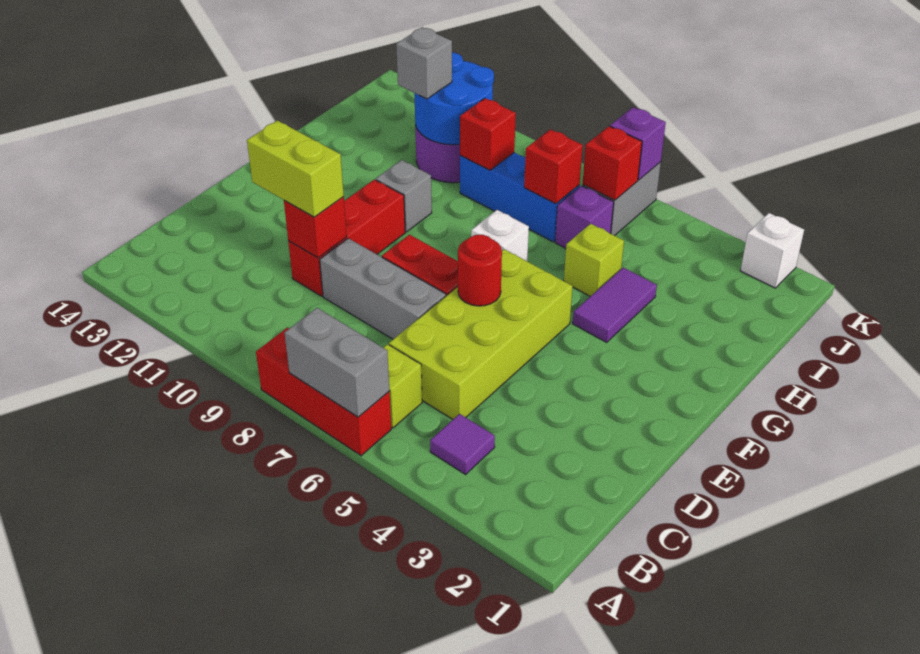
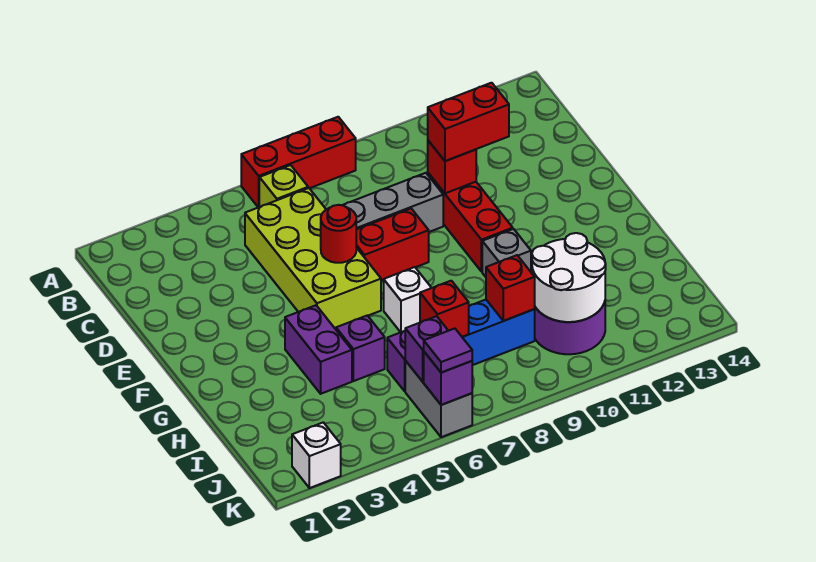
grey brick A6:A7 level 2 -> none
purple tile B4 level 1 -> purple tile K6 level 3
lime brick D10:D11 level 3 -> red brick D10:D11 level 3
purple tile G4:H4 level 1 -> purple brick G4:H4 level 1
lime brick H5 level 1 -> purple brick H5 level 1
blue round brick I10:J11 level 2 -> white round brick I10:J11 level 2
grey brick I11 level 3 -> none
red brick J6 level 2 -> purple brick J6 level 2

